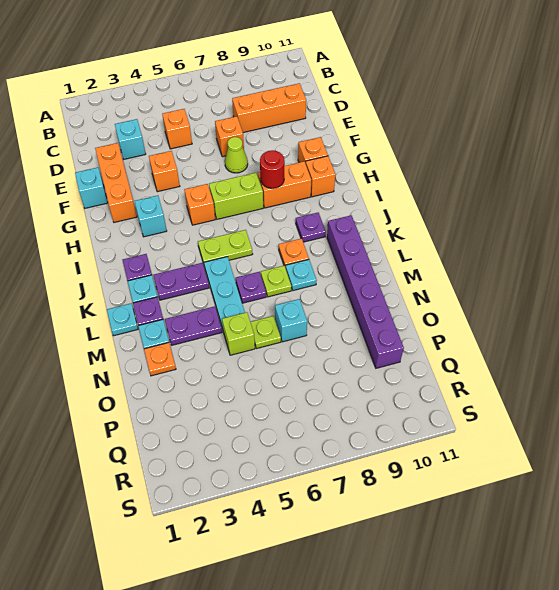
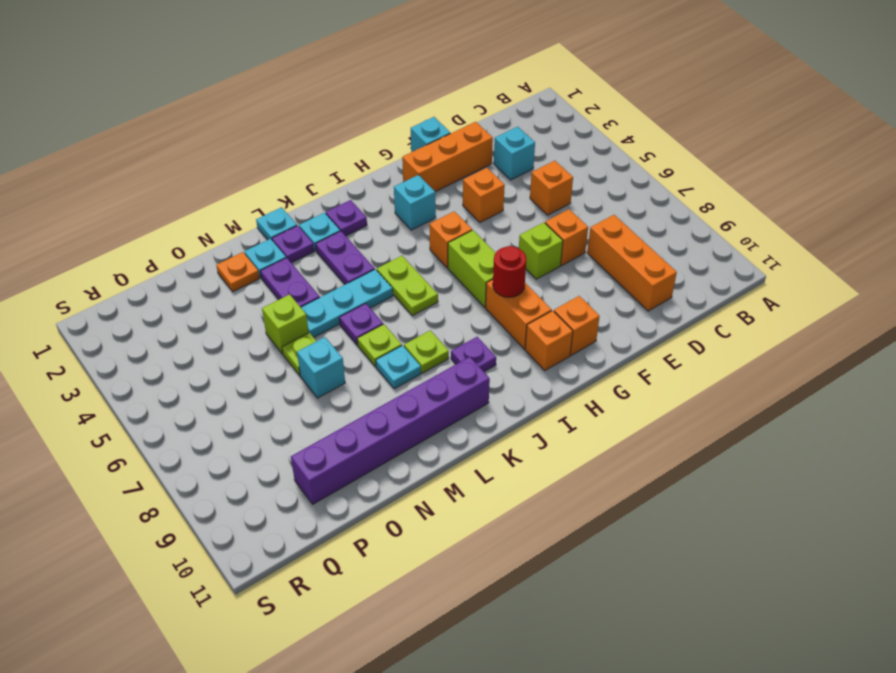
lime cone F7 level 1 -> lime brick F7 level 1
orange plate K8 level 1 -> lime plate K8 level 1

